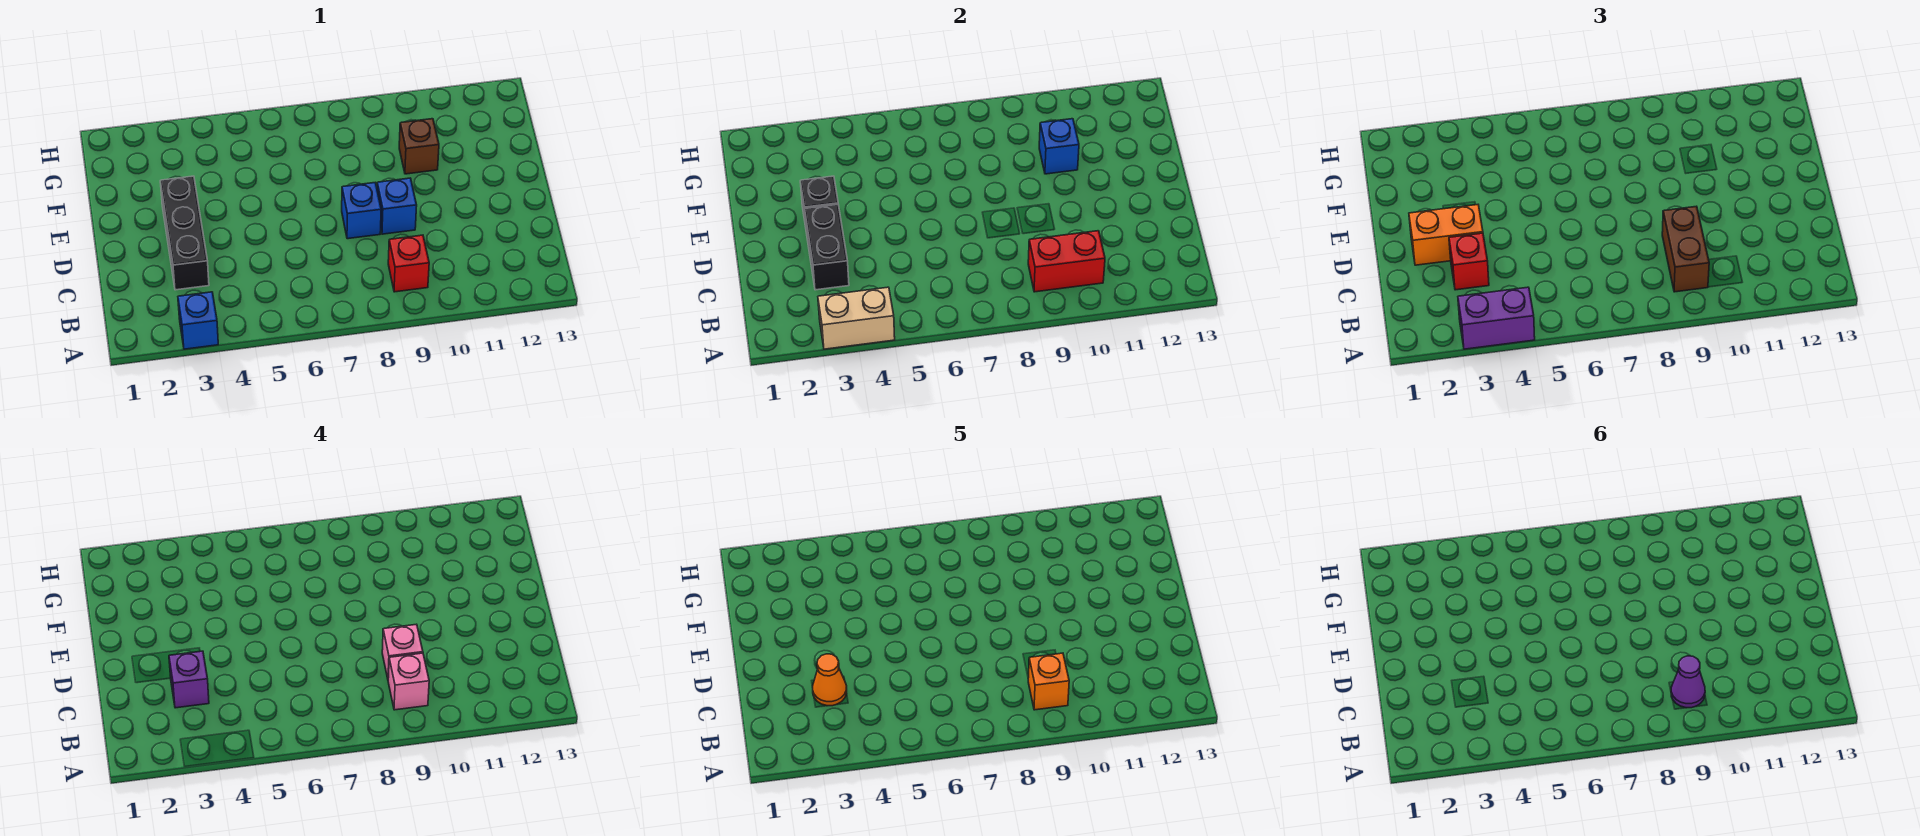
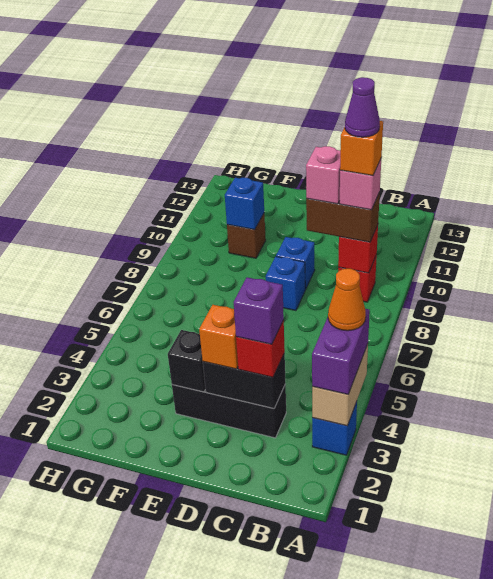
red brick B9:B10 level 2 -> red brick B9 level 2
orange cone C3 level 5 -> orange cone A4 level 4
orange brick D2:D3 level 3 -> orange brick D3 level 3

